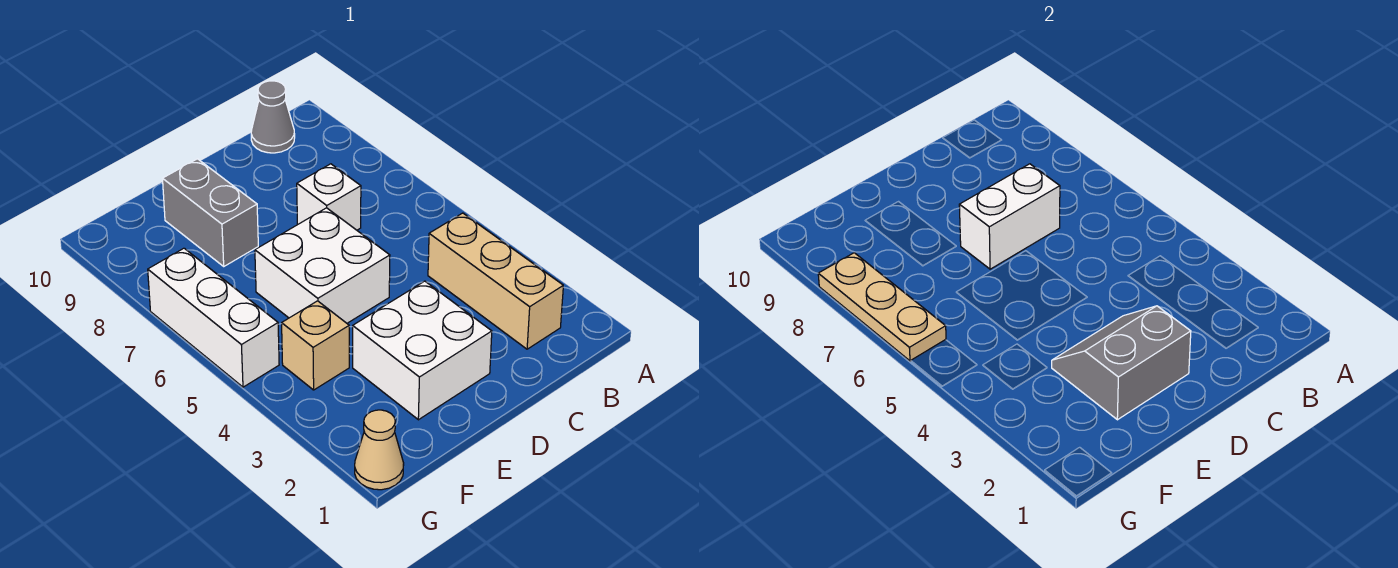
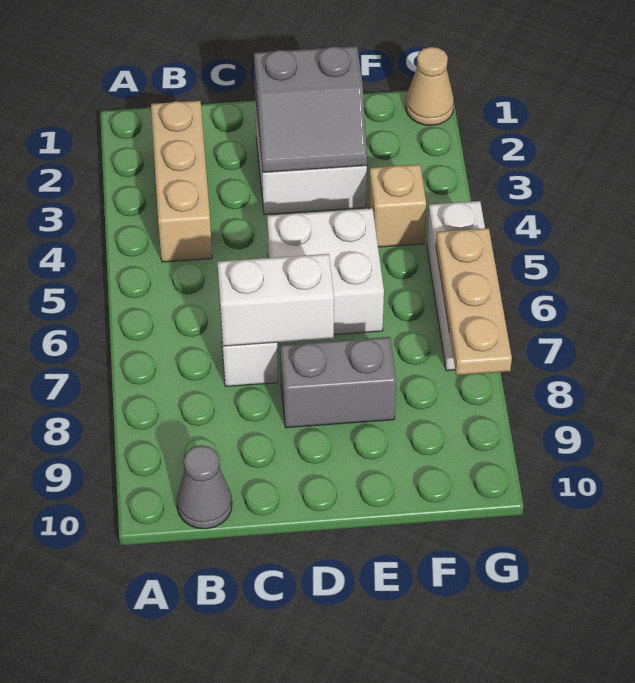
grey brick E8:E9 level 1 -> grey brick D8:E8 level 1

